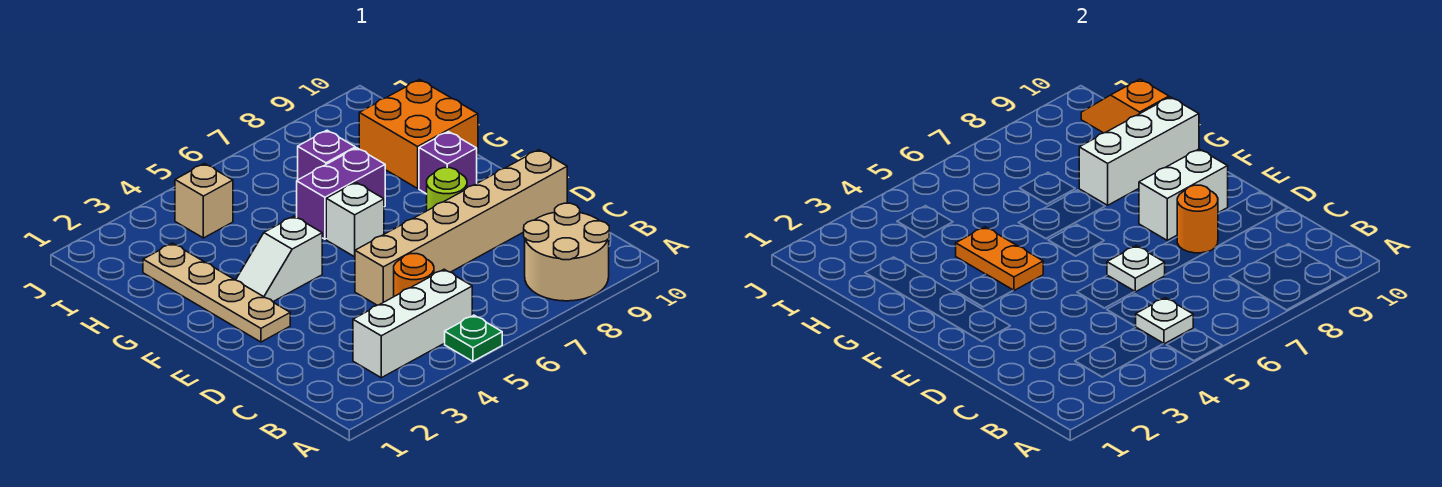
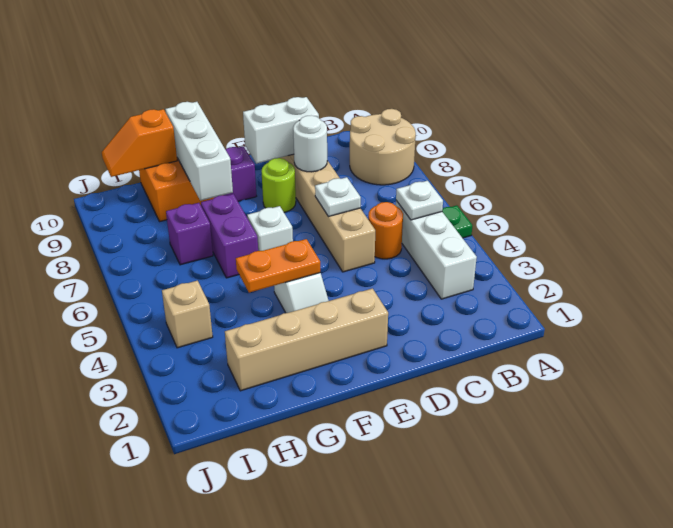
orange round brick D8 level 2 -> white round brick D8 level 2
tan plate E2:H2 level 1 -> tan brick E2:H2 level 1
white brick E8:E9 level 2 -> white brick D9:E9 level 2

